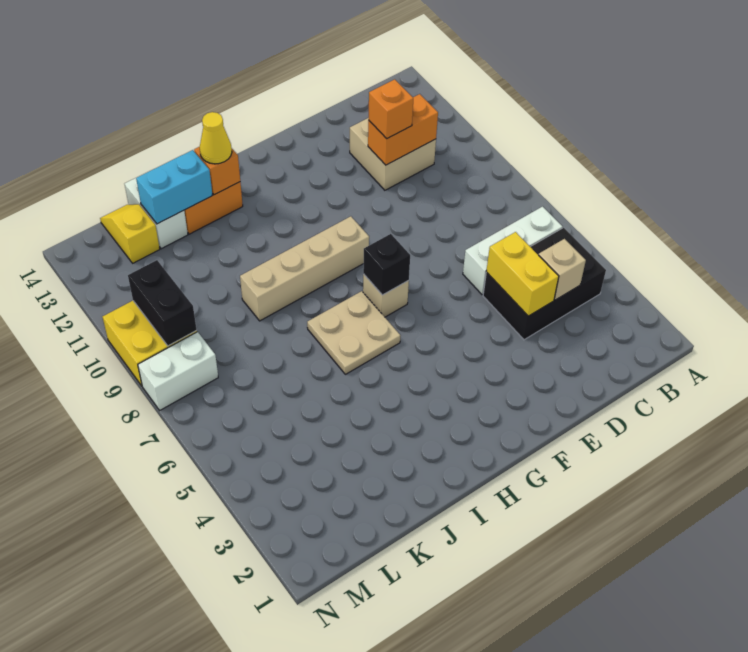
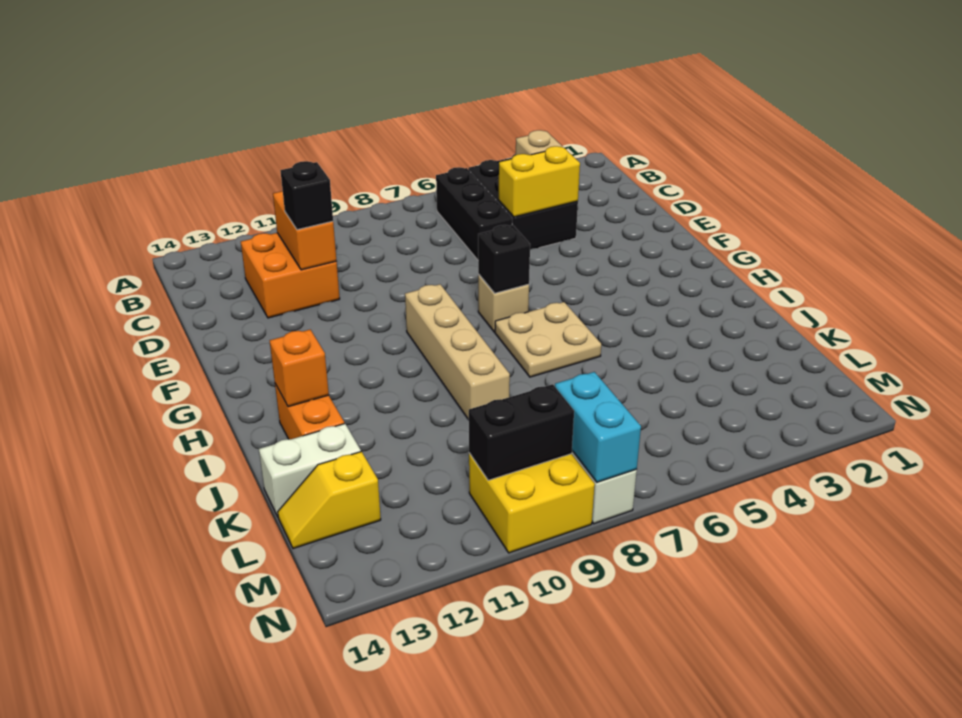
white brick B6:D6 level 1 -> black brick B6:D6 level 1
tan brick C11:D12 level 1 -> orange brick C11:D12 level 1
orange brick D11 level 3 -> black brick D11 level 3
yellow cone I13 level 3 -> none
cyan brick J13:K13 level 2 -> cyan brick M8:N8 level 2

